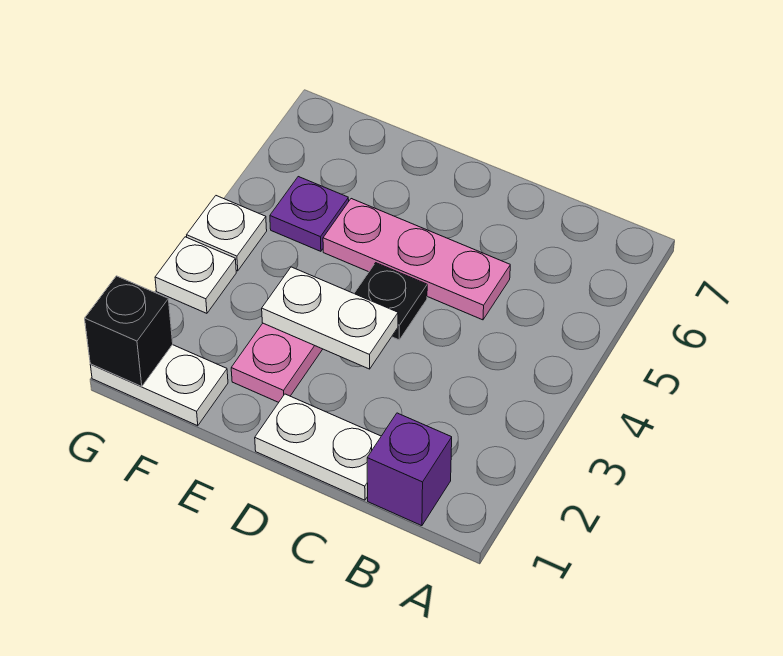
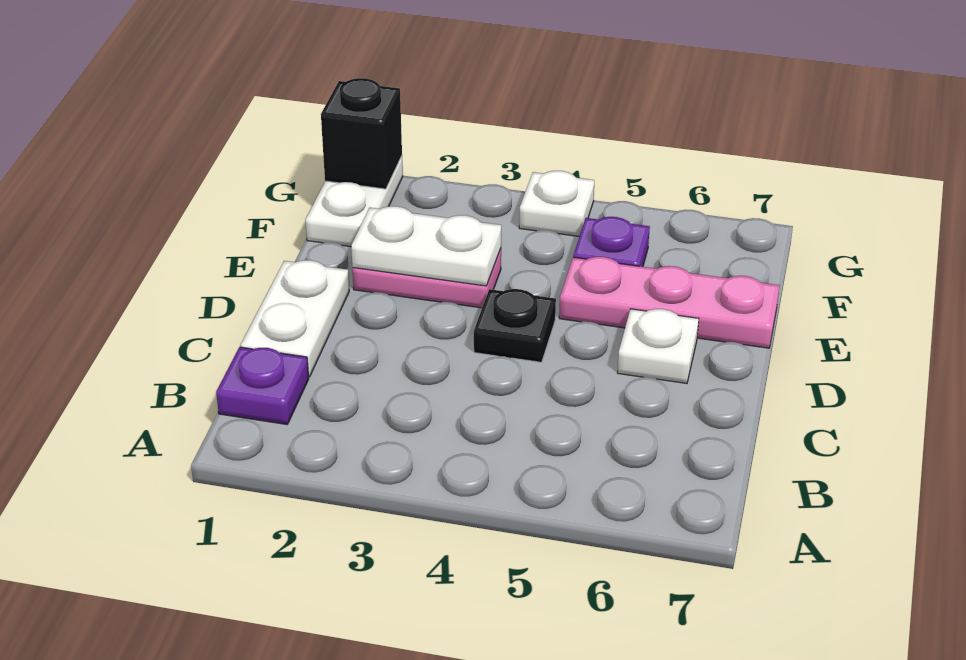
purple brick B1 level 1 -> purple plate B1 level 1
pink plate C5:E5 level 1 -> pink plate E5:E7 level 1
white plate D3:E3 level 2 -> white plate E2:E3 level 2
white plate G3 level 1 -> white plate D6 level 1

